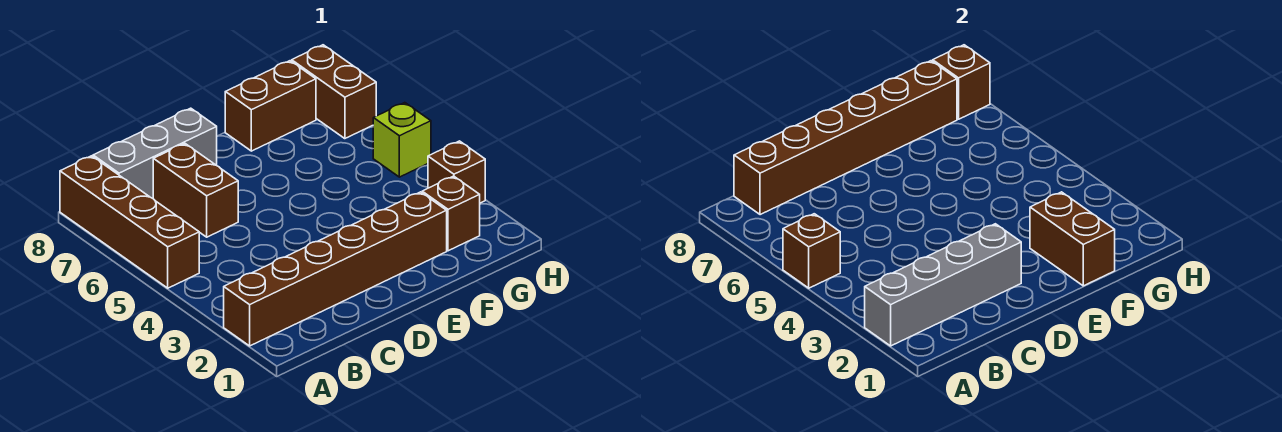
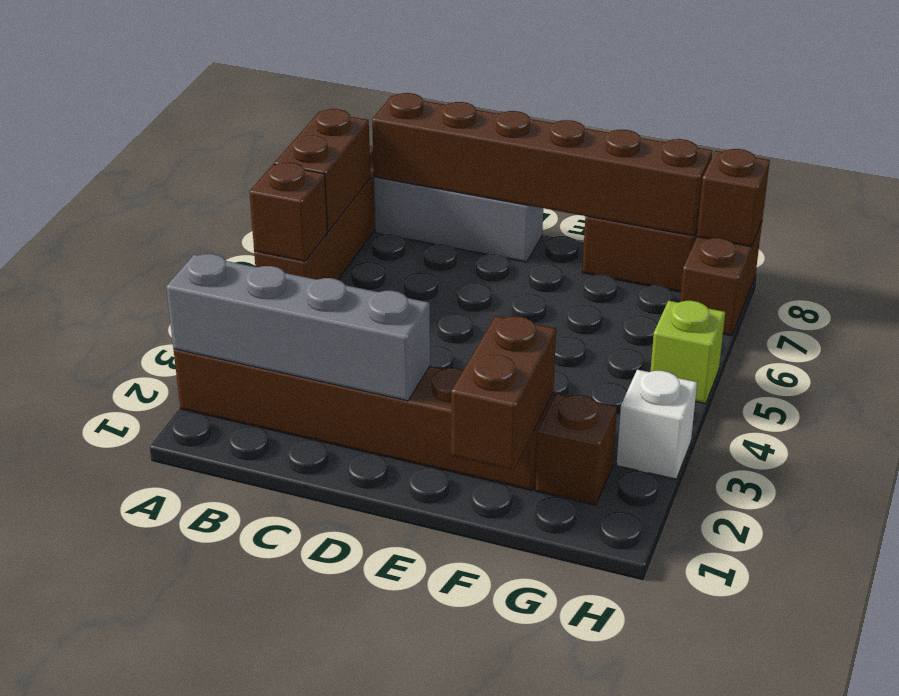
brown brick C6:C7 level 1 -> brown brick A6:A7 level 2
brown brick H3 level 1 -> white brick H3 level 1

